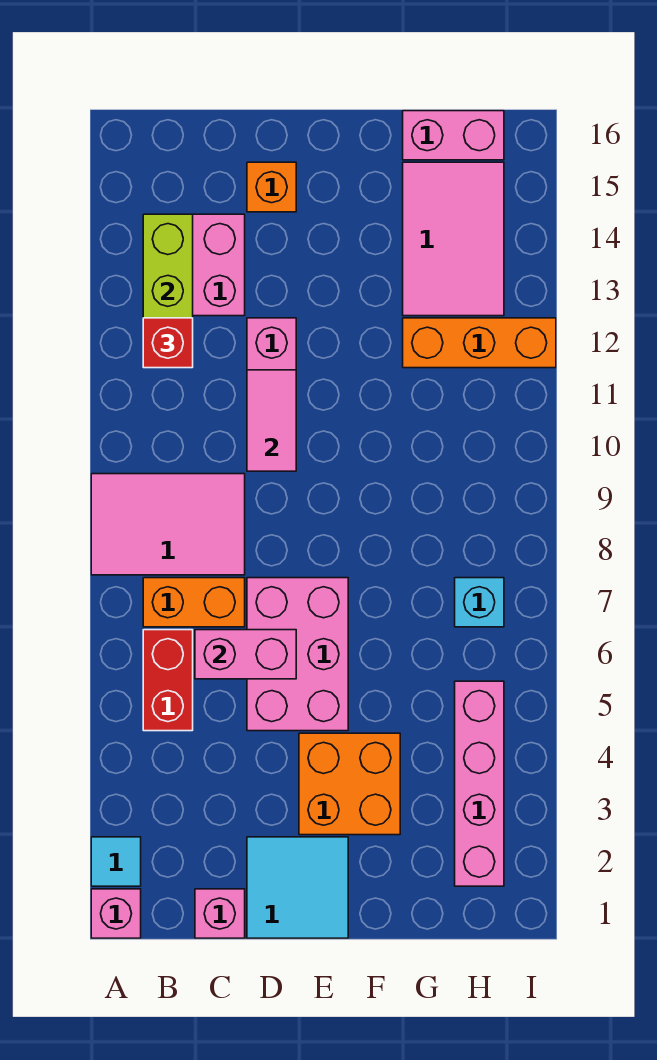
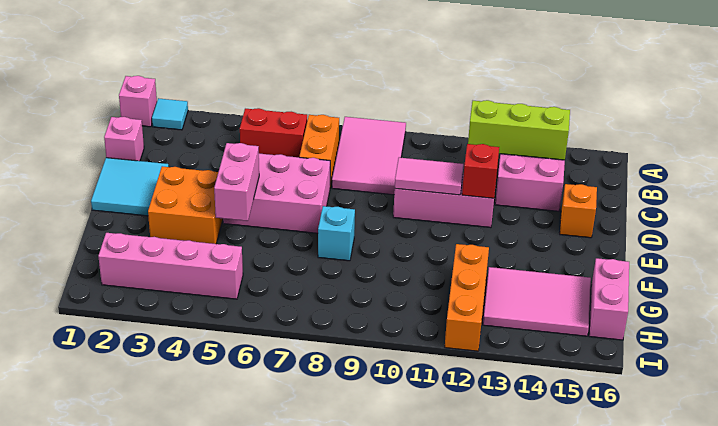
red brick B12 level 3 -> red brick D12 level 2
pink brick C6:D6 level 2 -> pink brick E5:F5 level 2
cyan brick H7 level 1 -> cyan brick F8 level 1

